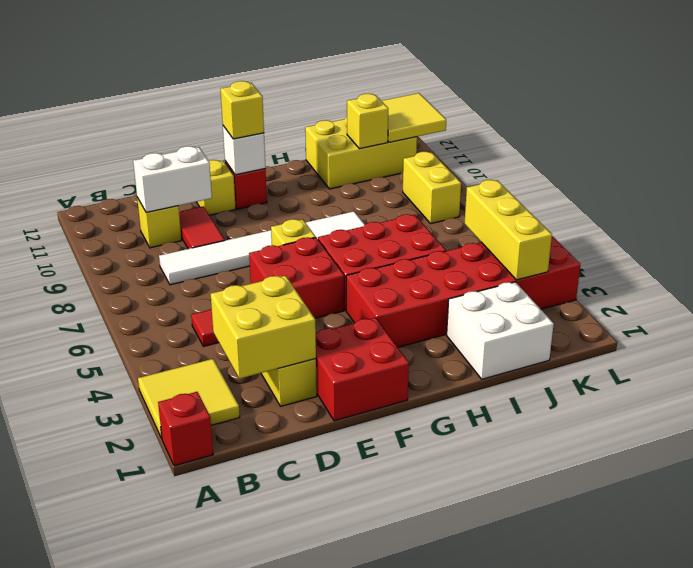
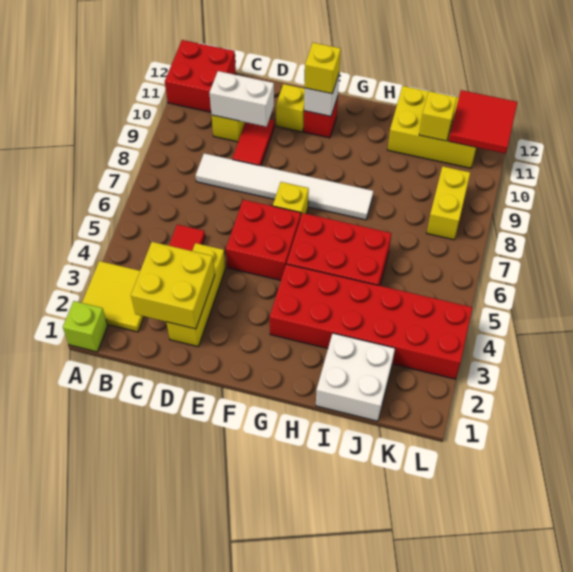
red brick A1 level 1 -> lime brick A1 level 1
red brick E1:F2 level 1 -> red brick A11:B12 level 1
yellow brick K3:K5 level 2 -> none
yellow tile K11:L12 level 2 -> red tile K11:L12 level 2

